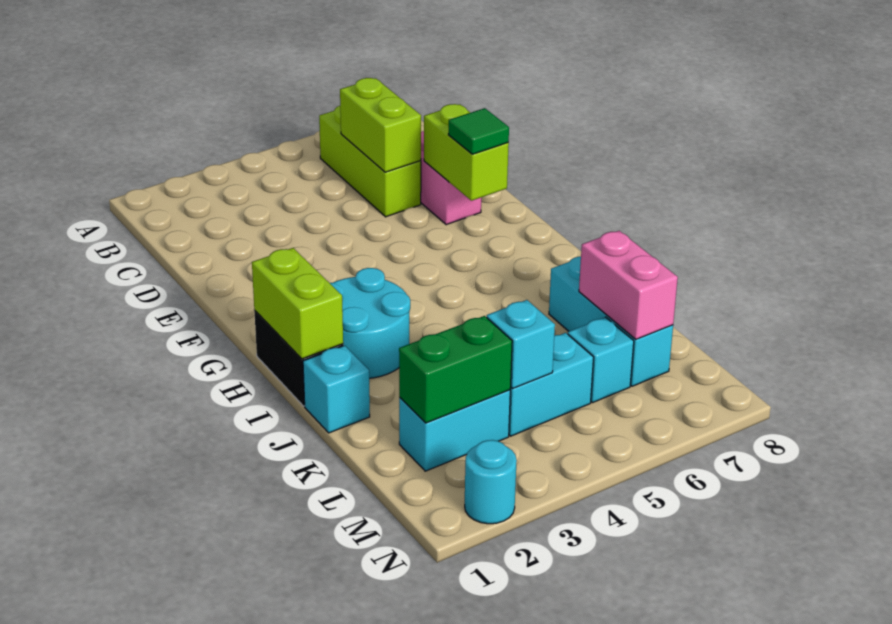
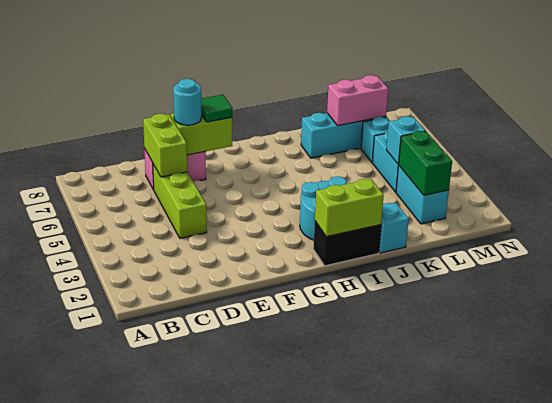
lime brick B6:D6 level 1 -> lime brick D4:D6 level 1
lime brick C6:D6 level 2 -> lime brick D6:D7 level 2
cyan round brick N2 level 1 -> cyan round brick E7 level 3

